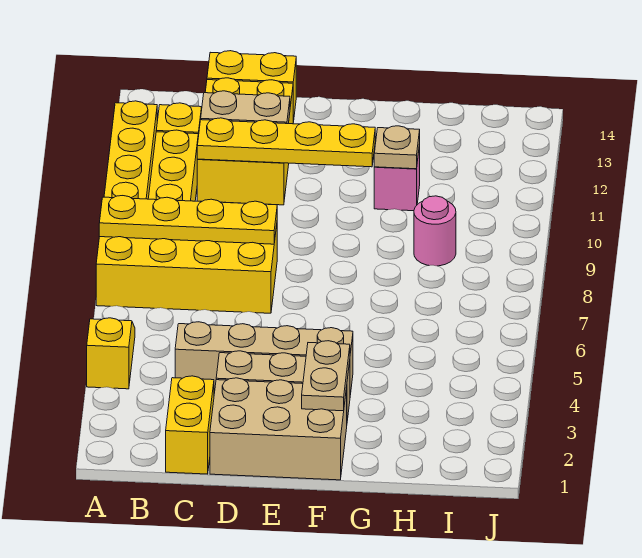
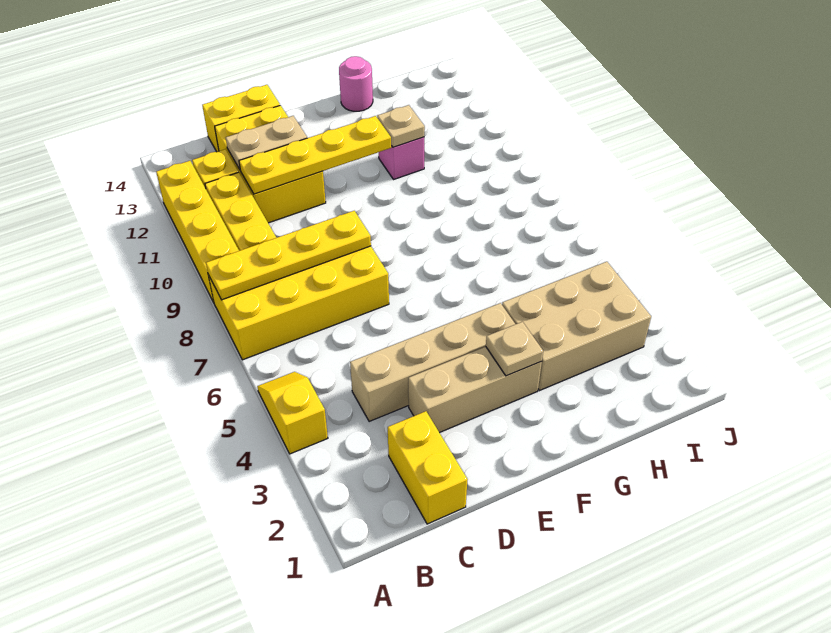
tan brick D1:F2 level 1 -> tan brick G3:I4 level 1
tan plate F2:F3 level 2 -> tan plate F3 level 2
pink round brick H9 level 1 -> pink round brick G14 level 1

